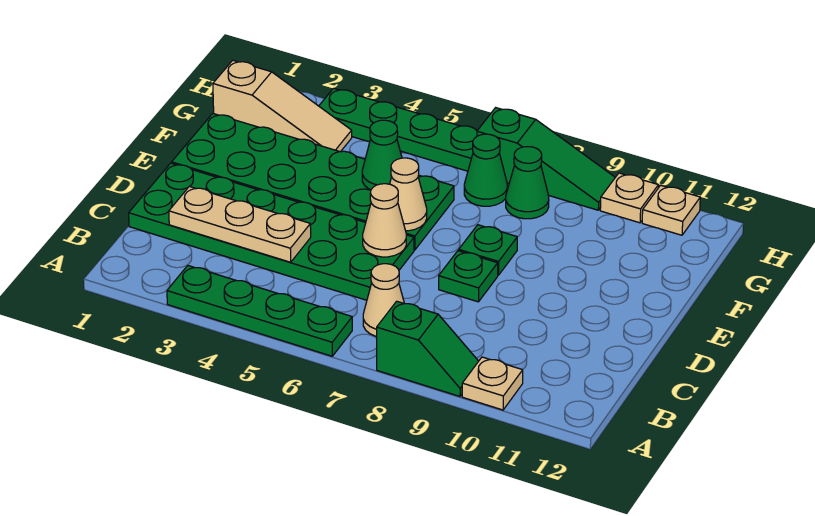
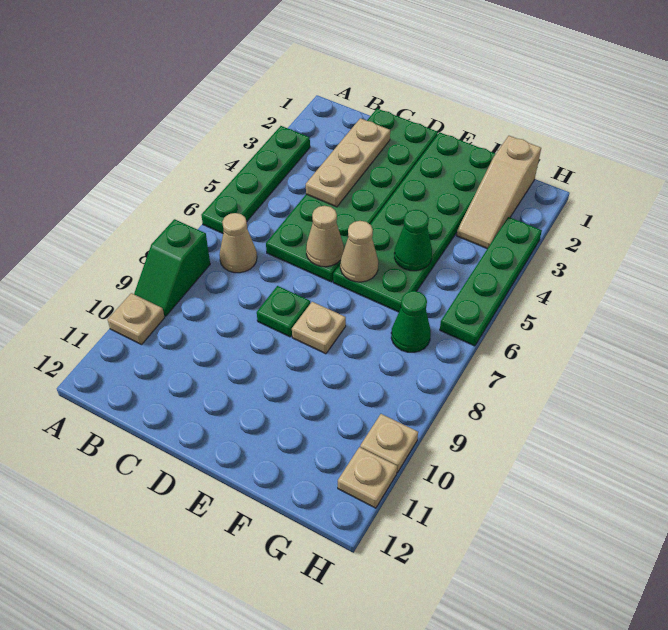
green plate E8 level 1 -> tan plate E8 level 1
green cone G8 level 1 -> none
green slope H7:H9 level 1 top 7 -> none

